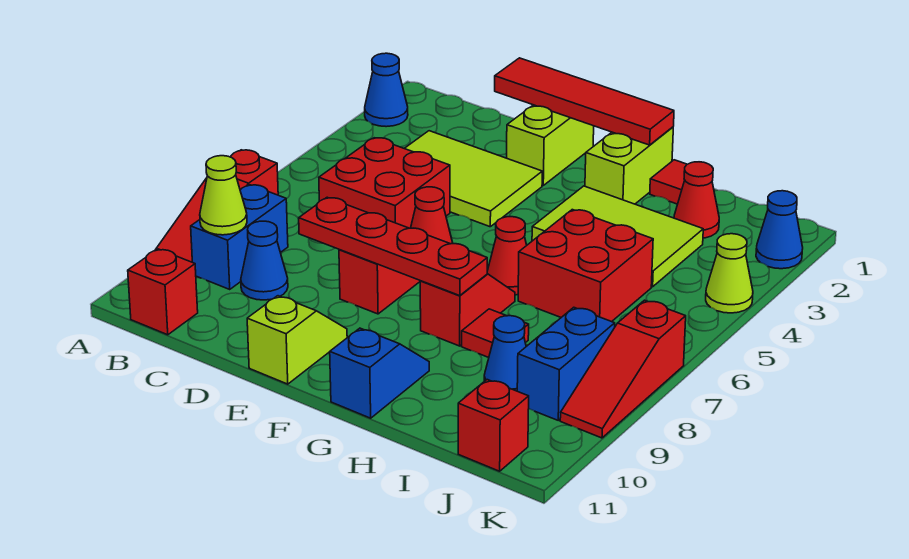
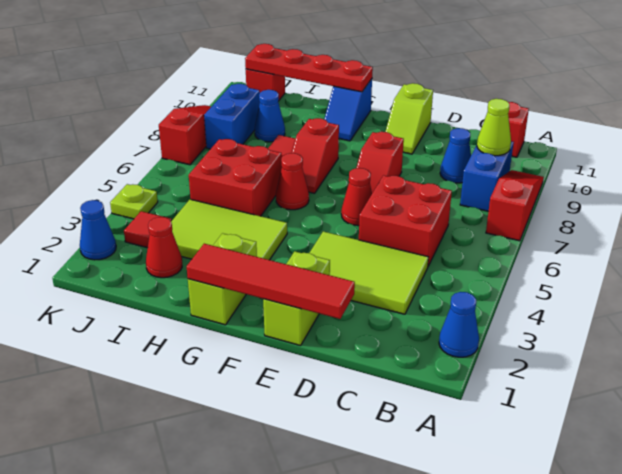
red plate D8:G8 level 2 -> red plate G11:J11 level 2
red tile H1 level 1 -> red tile J3 level 1
lime cone K4 level 1 -> lime plate K4 level 1

